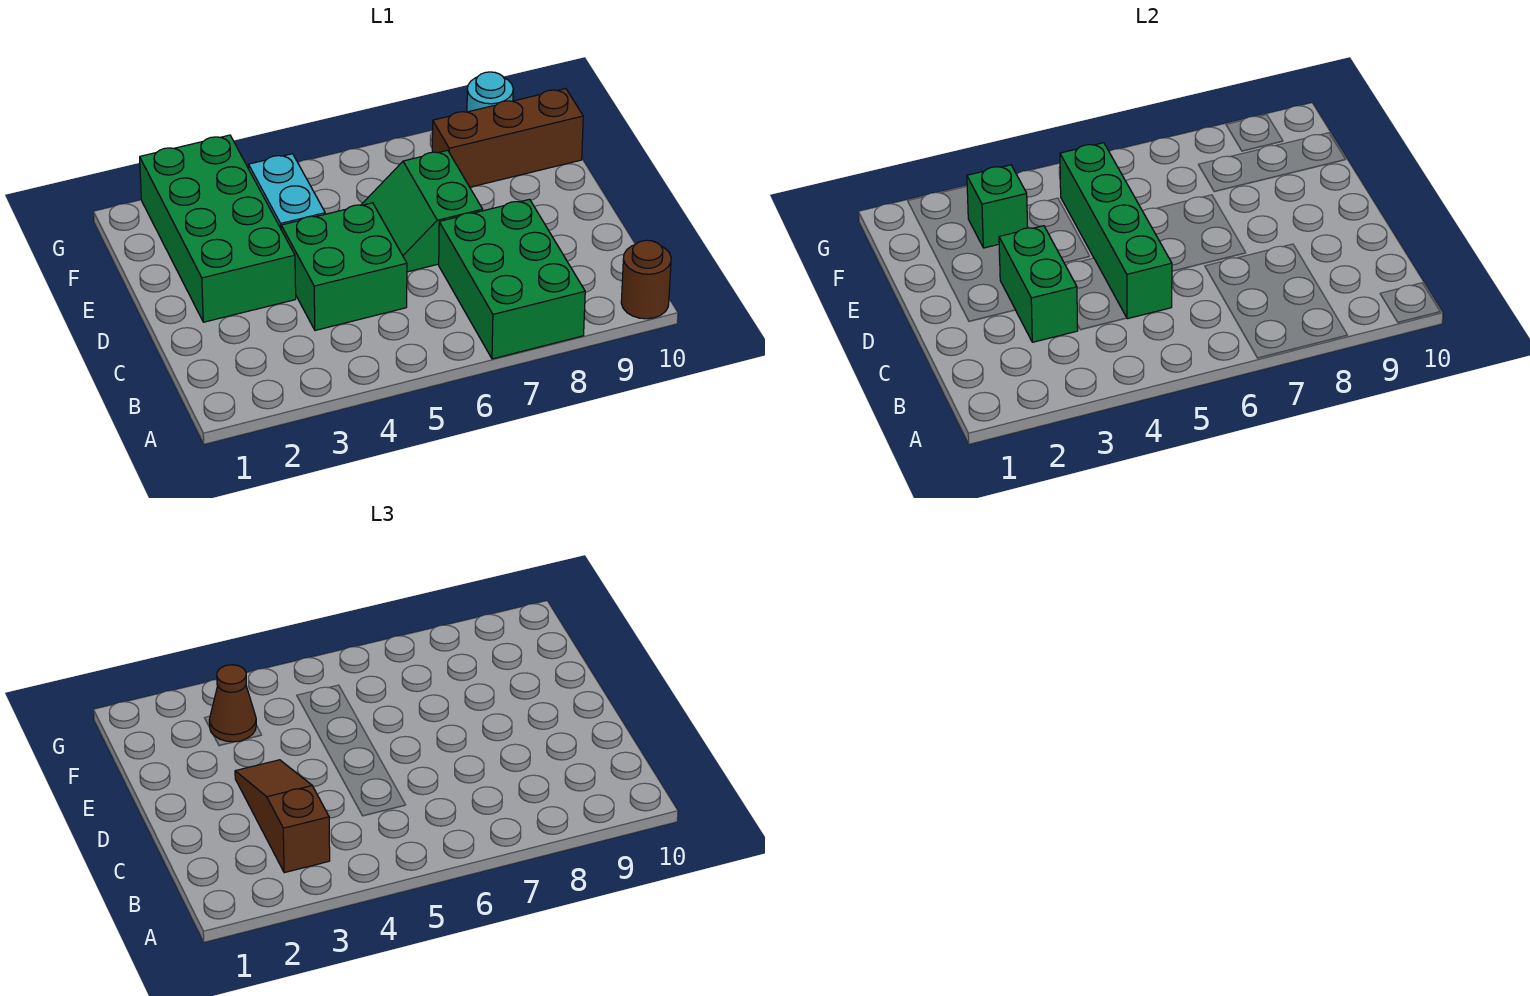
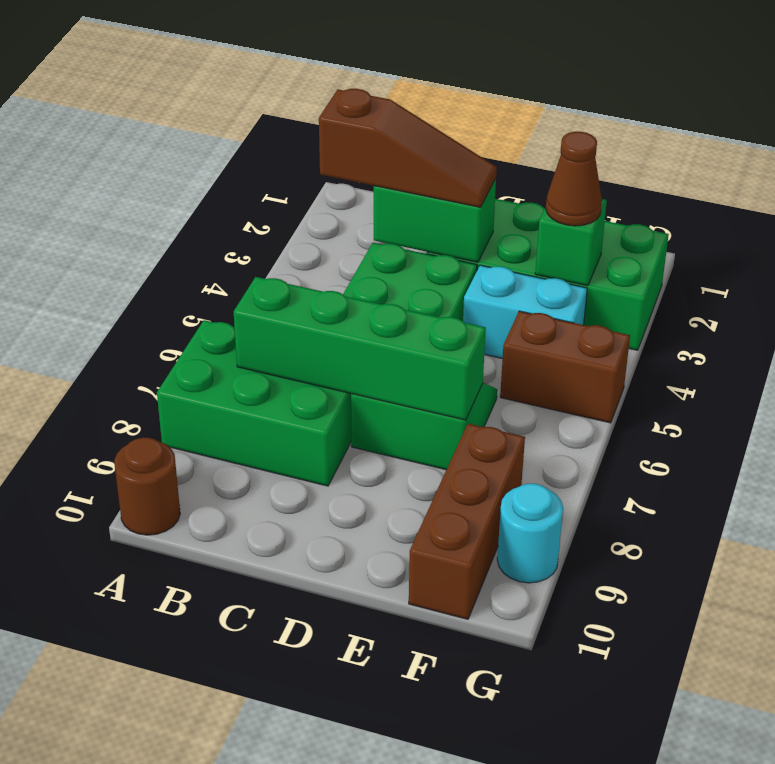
green brick C5:F5 level 2 -> green brick B7:E7 level 2
none -> brown brick F5:G5 level 1

